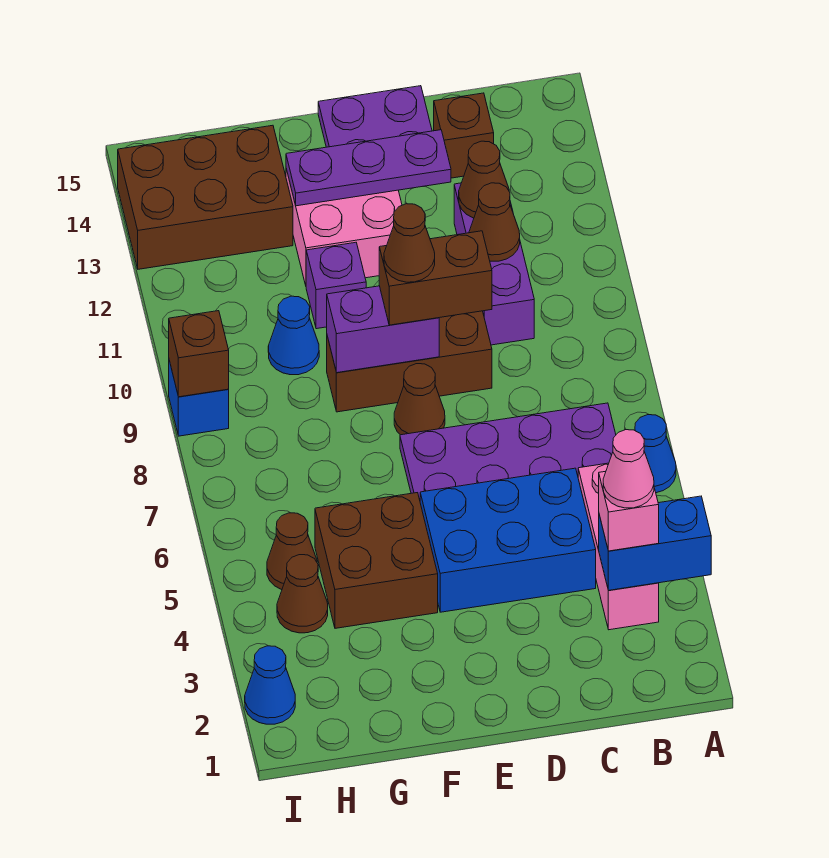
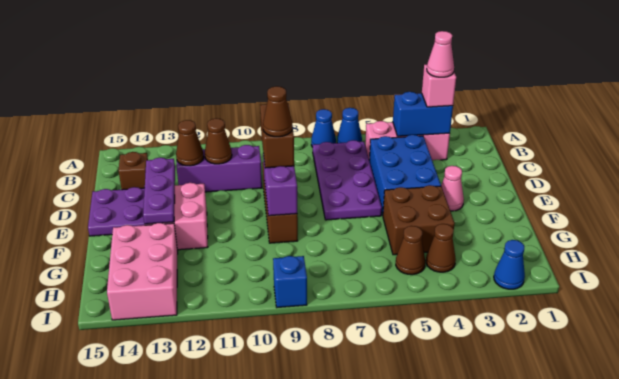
blue brick A3:B3 level 2 -> blue brick B3:B4 level 2
none -> pink cone E3 level 1
brown cone E8 level 1 -> none
purple brick F11 level 1 -> none
blue cone G10 level 1 -> blue cone A7 level 1
brown brick G13:I14 level 1 -> pink brick G13:I14 level 1
brown brick I9 level 2 -> none

